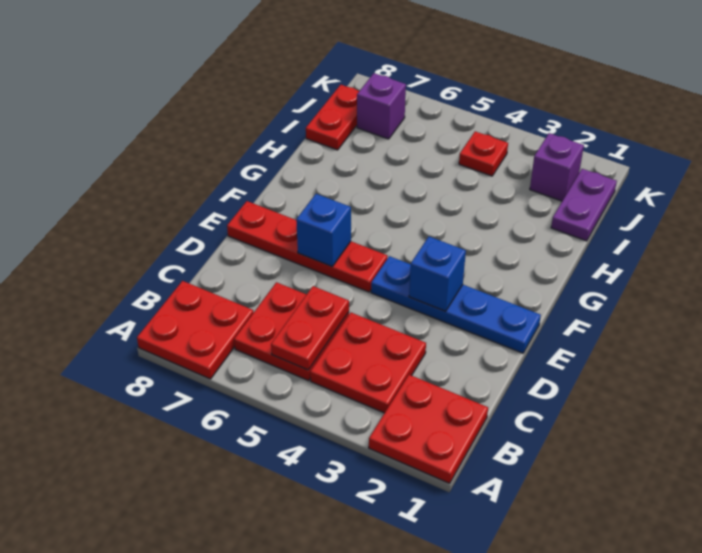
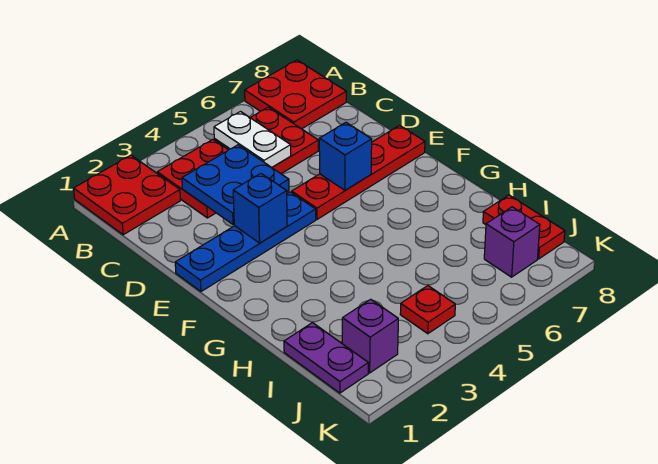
red plate B5:C5 level 2 -> white plate B5:C5 level 2
none -> blue plate C3:D4 level 2

